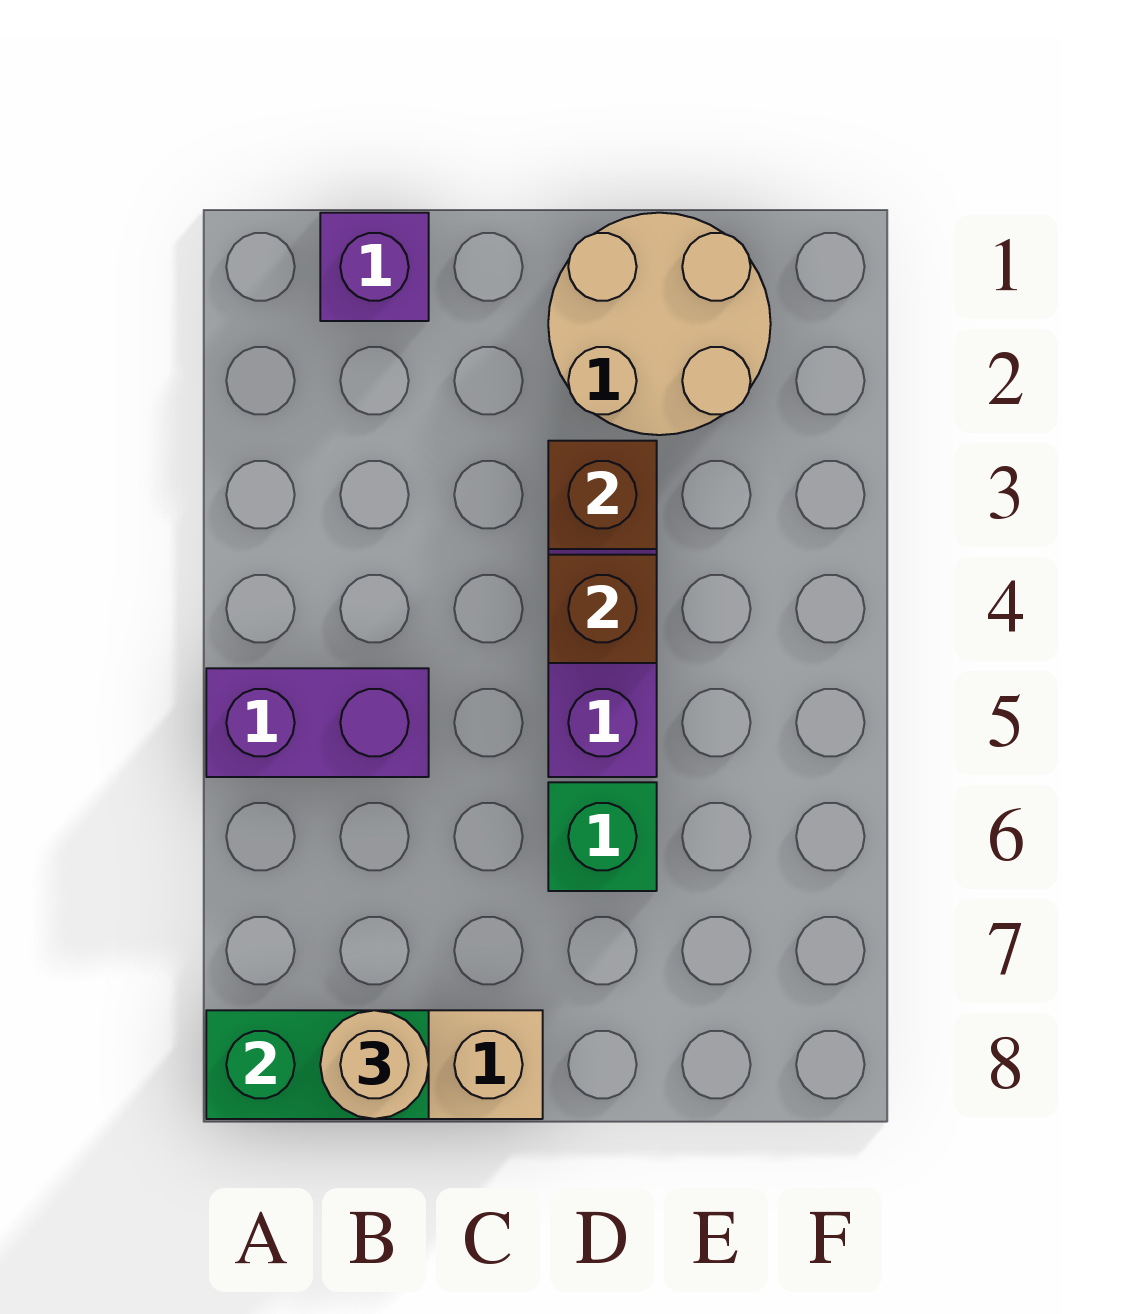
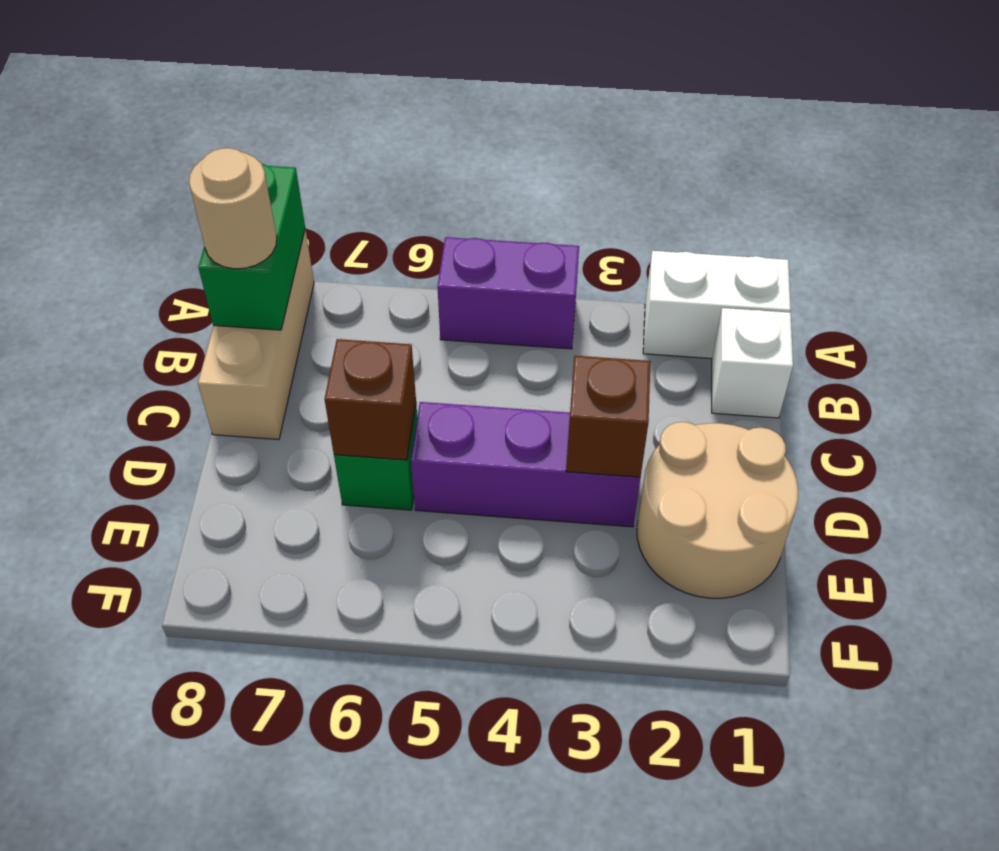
none -> white brick A1:A2 level 1
purple brick A5:B5 level 1 -> purple brick A4:A5 level 1
purple brick B1 level 1 -> white brick B1 level 1
brown brick D4 level 2 -> brown brick D6 level 2

